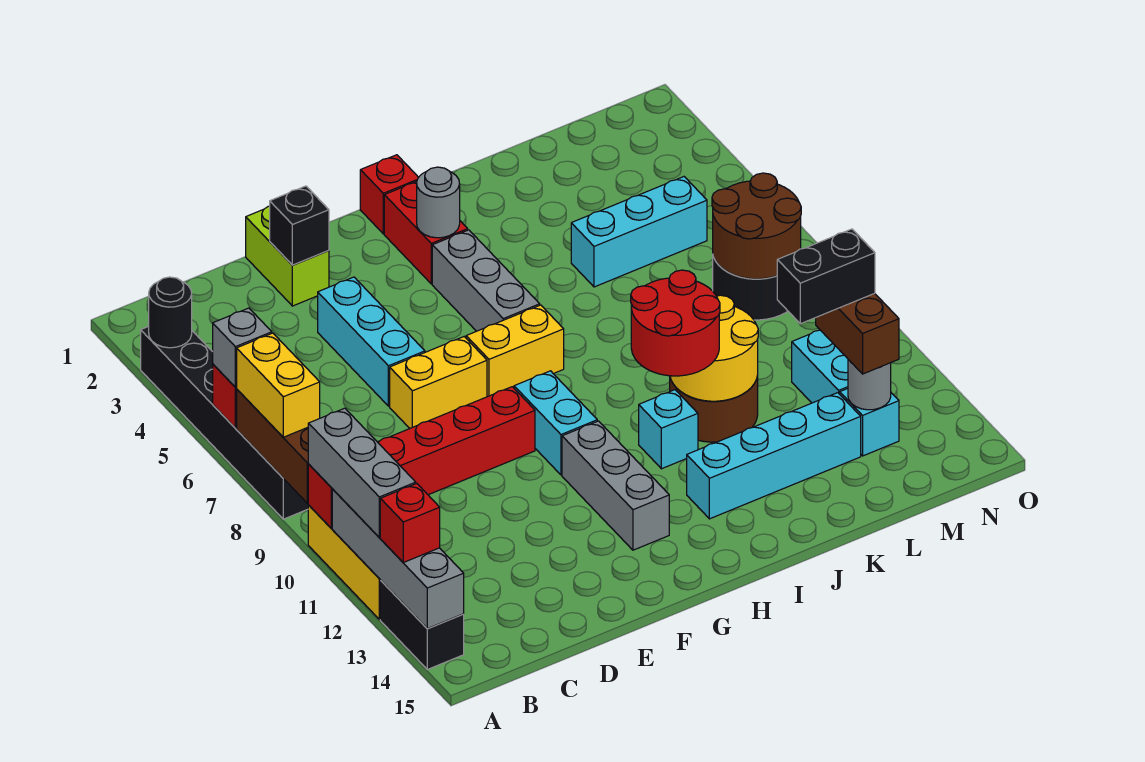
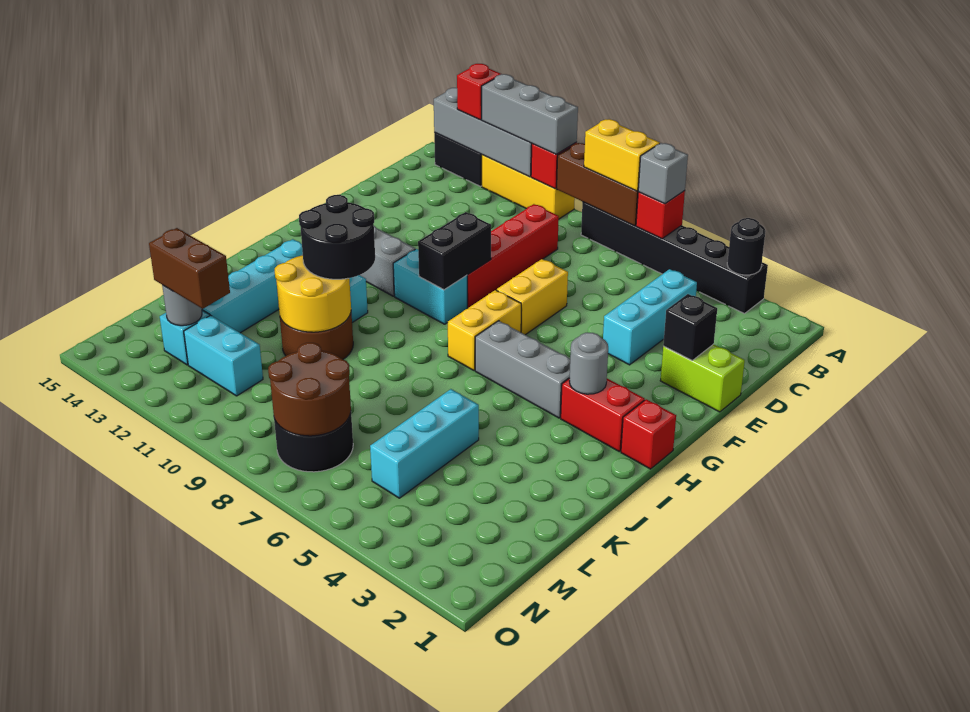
cyan brick E4:E6 level 1 -> cyan brick C4:E4 level 1
red round brick I10:J11 level 3 -> black round brick I10:J11 level 3
black brick L12:M12 level 4 -> black brick F9:G9 level 2

